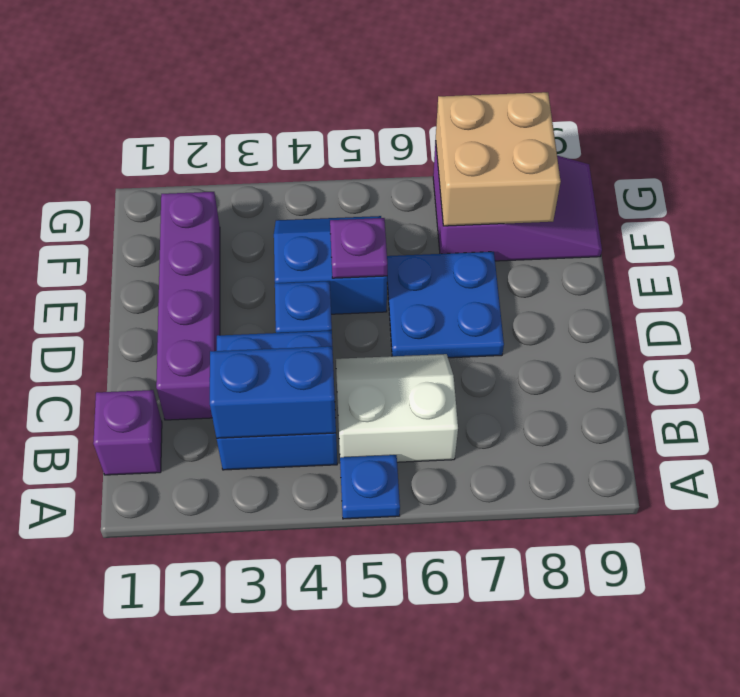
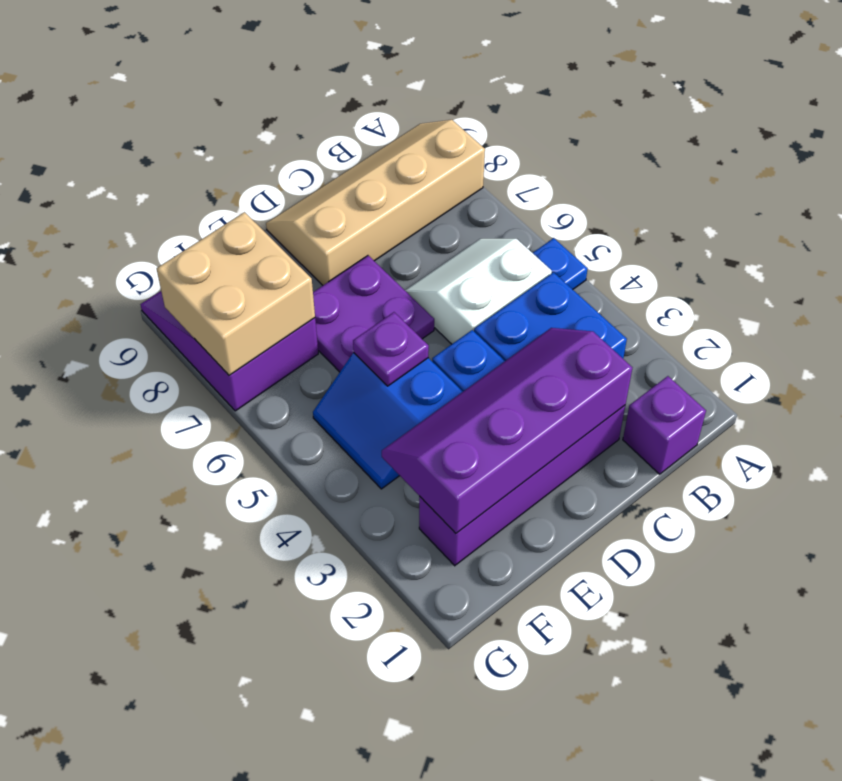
none -> tan slope A8:D9 level 1 top 8
blue brick B3:B4 level 2 -> none
white slope B5:C6 level 1 top B -> white slope B5:C6 level 1 top 5
none -> purple slope C2:F3 level 2 top 2
blue plate D6:E7 level 1 -> purple plate D6:E7 level 1

